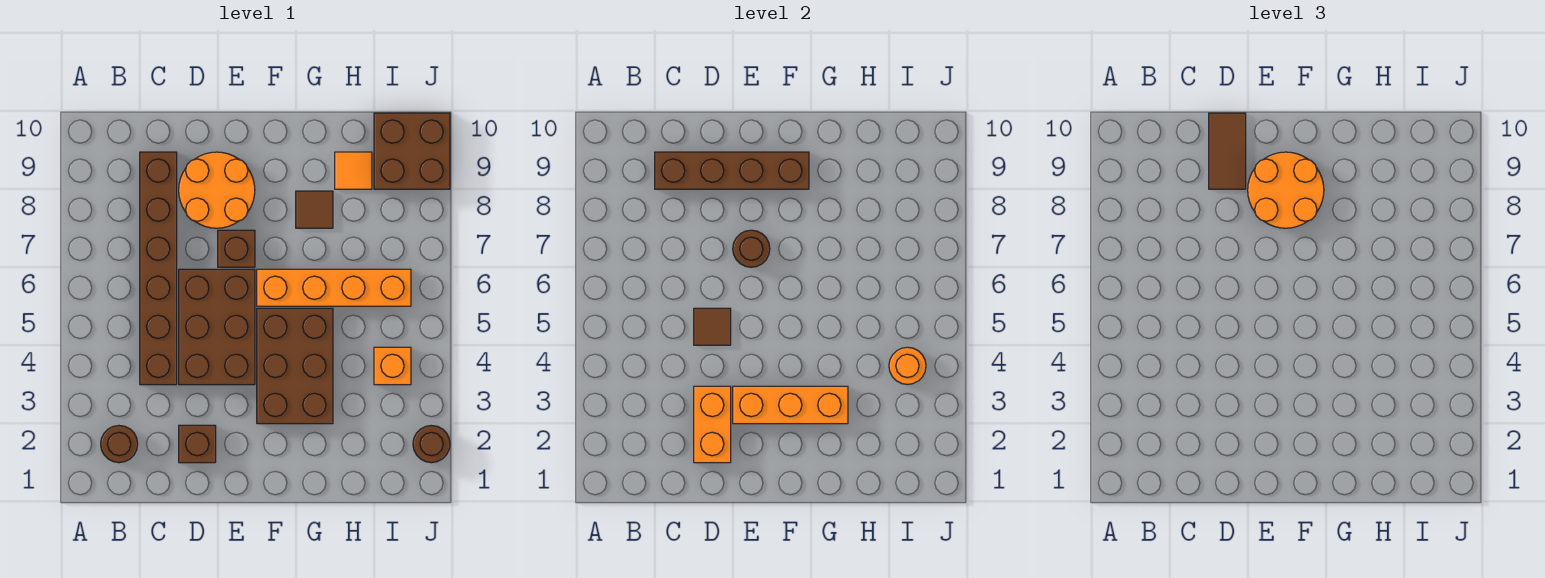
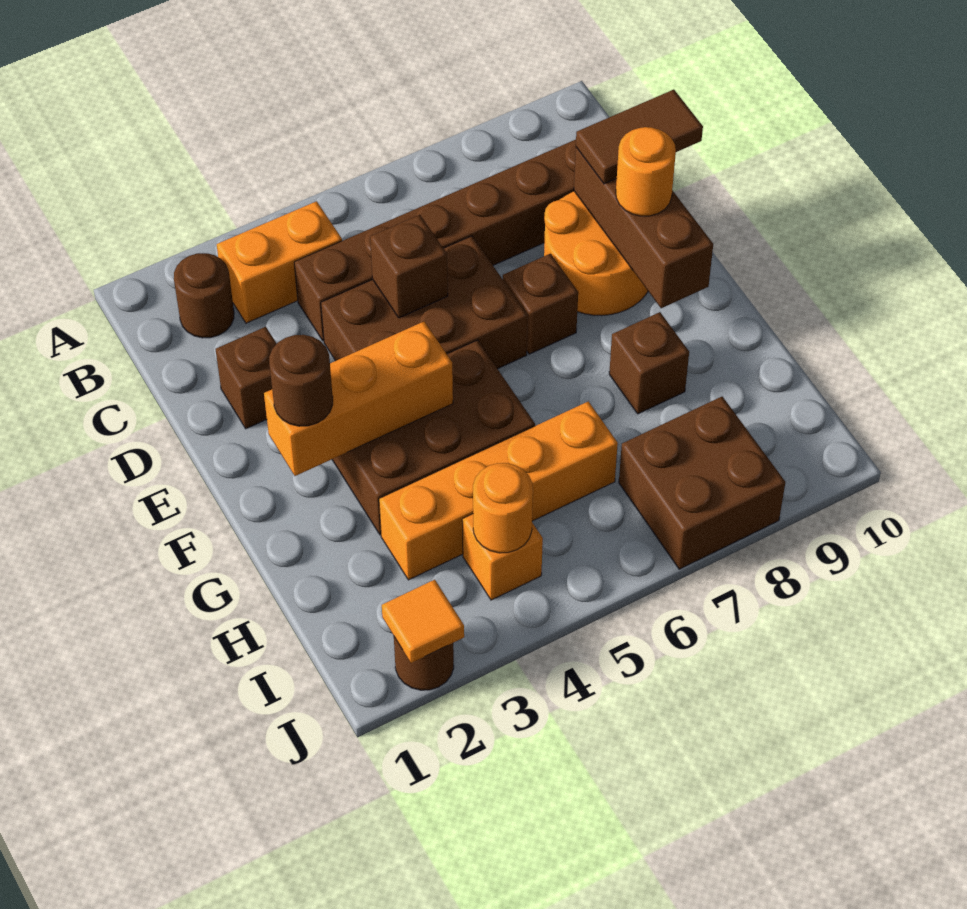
brown brick C9:F9 level 2 -> brown brick D9:F9 level 2
orange brick D2:D3 level 2 -> orange brick B3:B4 level 1
brown tile D5 level 2 -> brown brick D5 level 2
orange brick E3:G3 level 2 -> orange brick F2:F4 level 2
brown round brick E7 level 2 -> brown round brick F2 level 3
orange round brick E8:F9 level 3 -> orange round brick E9 level 3
orange brick F6:I6 level 1 -> orange brick H3:H6 level 1
brown tile G8 level 1 -> brown brick G8 level 1
orange tile H9 level 1 -> orange tile J2 level 2
brown brick I9:J10 level 1 -> brown brick I7:J8 level 1

